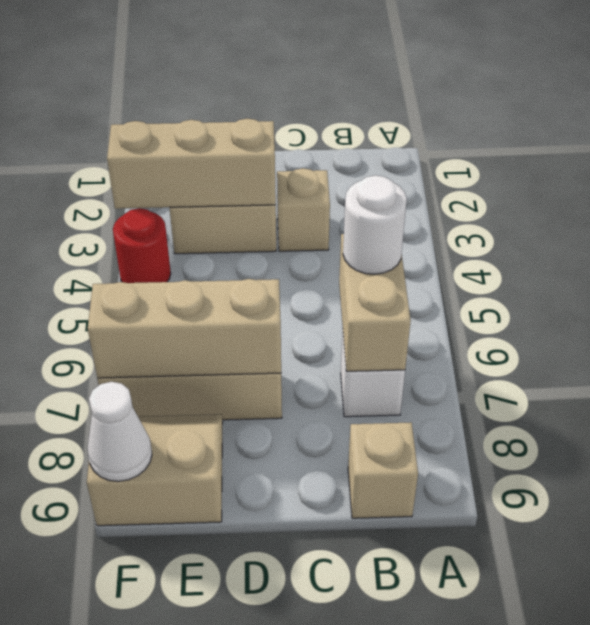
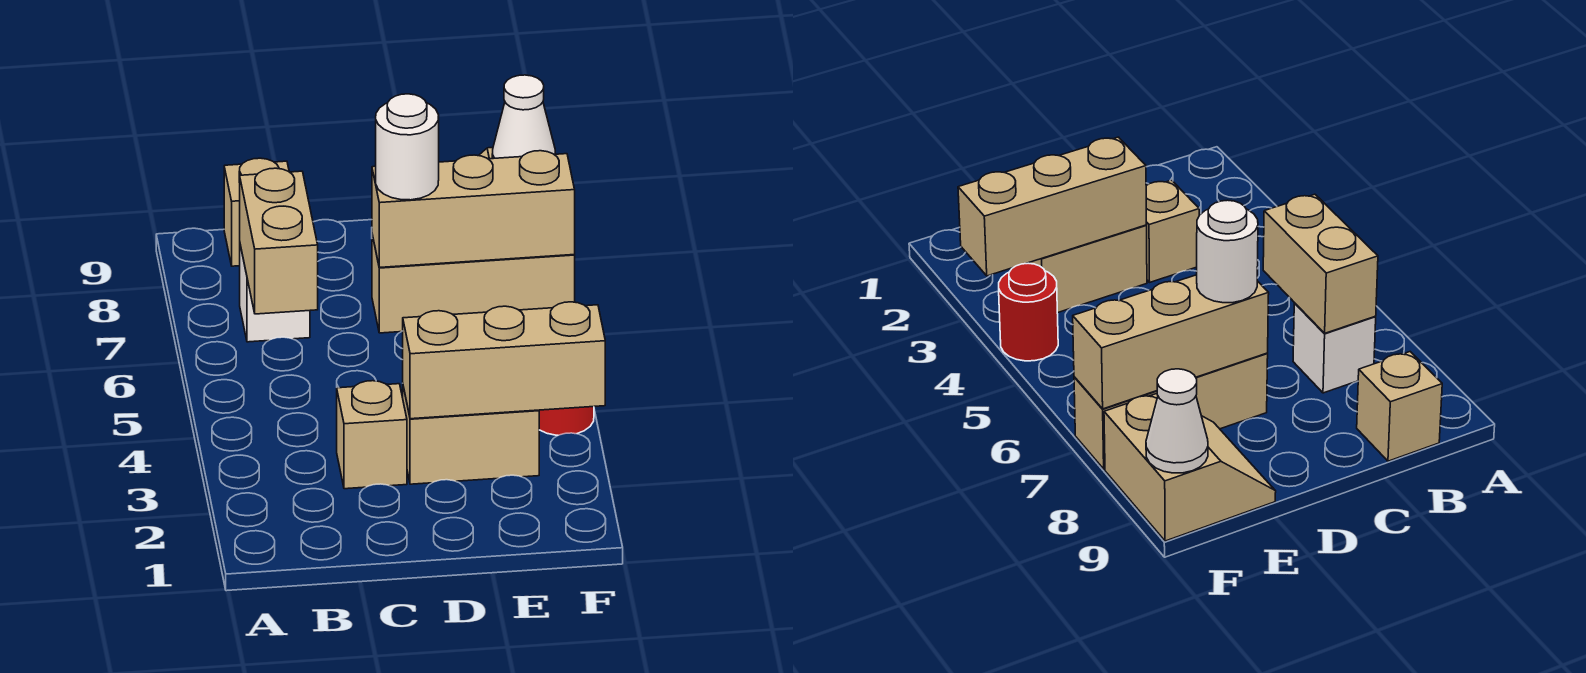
white round brick B6 level 3 -> white round brick D7 level 3
tan slope E8:F9 level 1 top 9 -> tan slope E8:F9 level 1 top F

